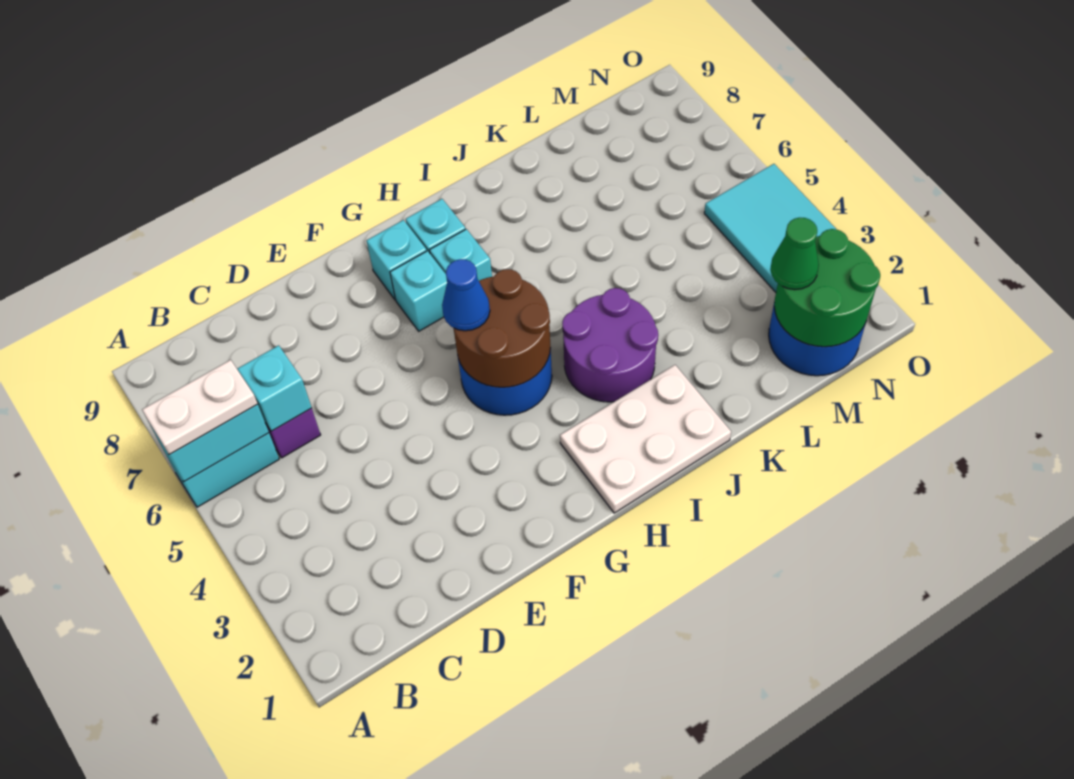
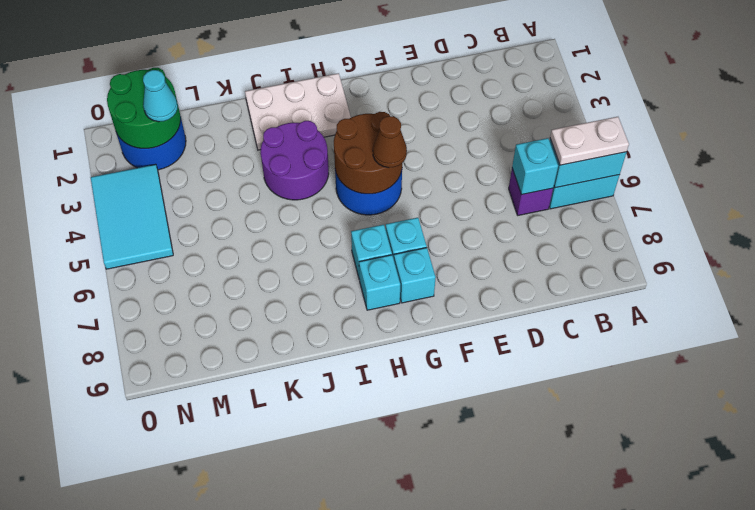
blue cone G5 level 3 -> brown cone G5 level 3
green cone M2 level 3 -> cyan cone M2 level 3

